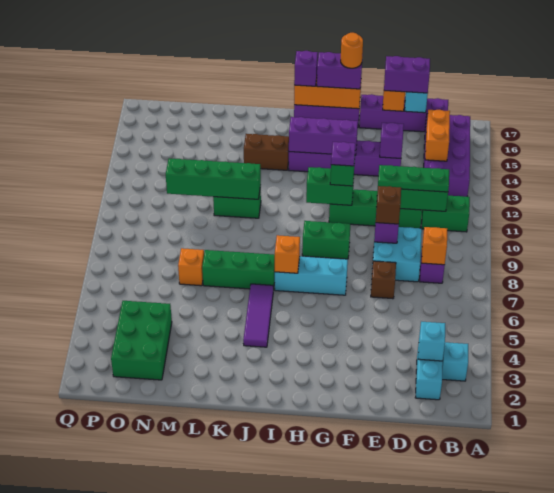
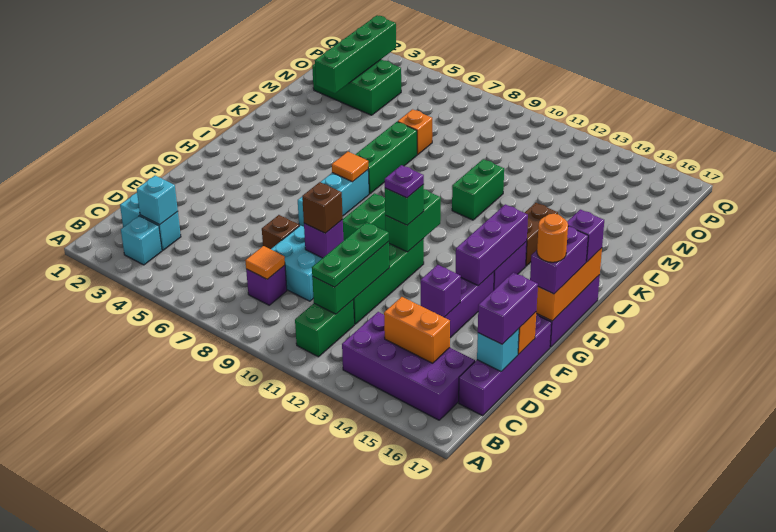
orange brick C8 level 2 -> orange tile C8 level 2
orange brick I7 level 2 -> orange tile I7 level 2
purple tile J4:J6 level 1 -> none
green brick K11:N11 level 2 -> green brick M3:P3 level 2

